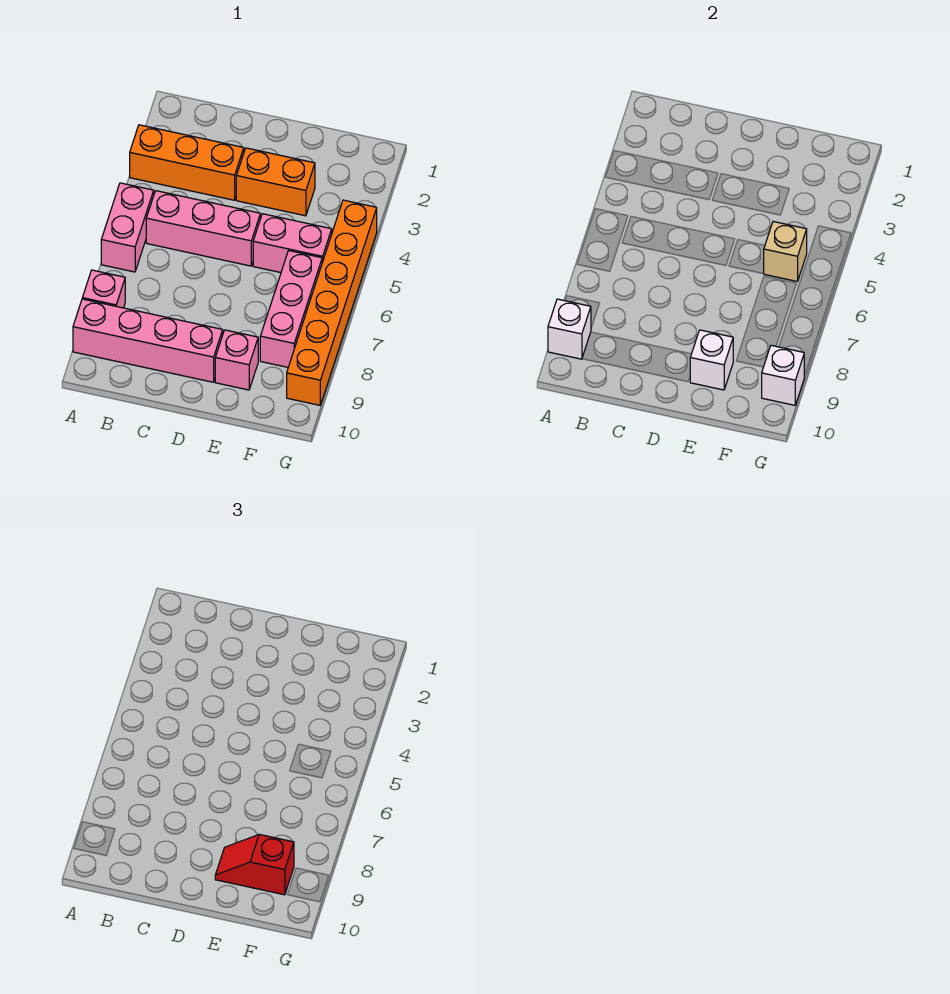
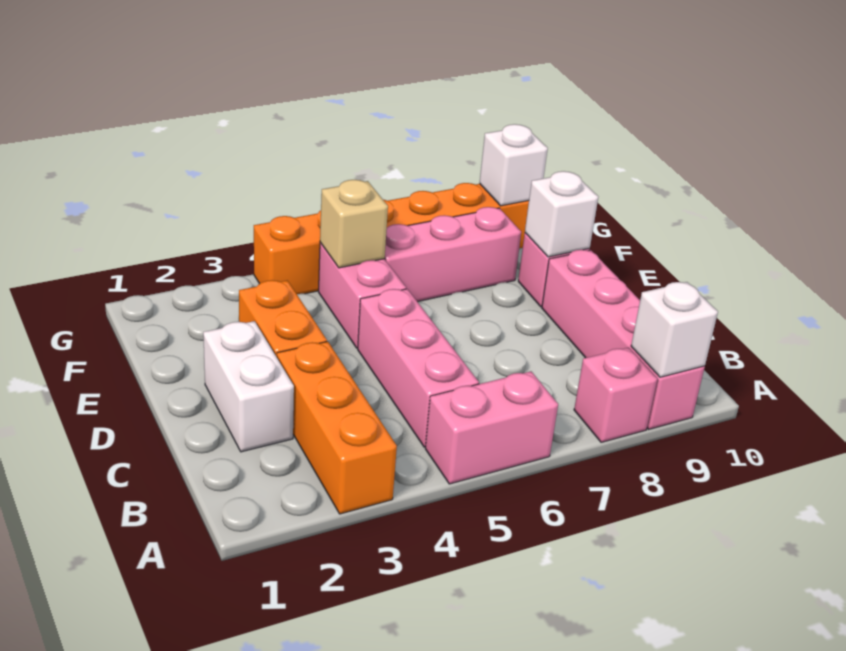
none -> white brick C2:D2 level 1
red slope E9:F9 level 3 top F -> none

